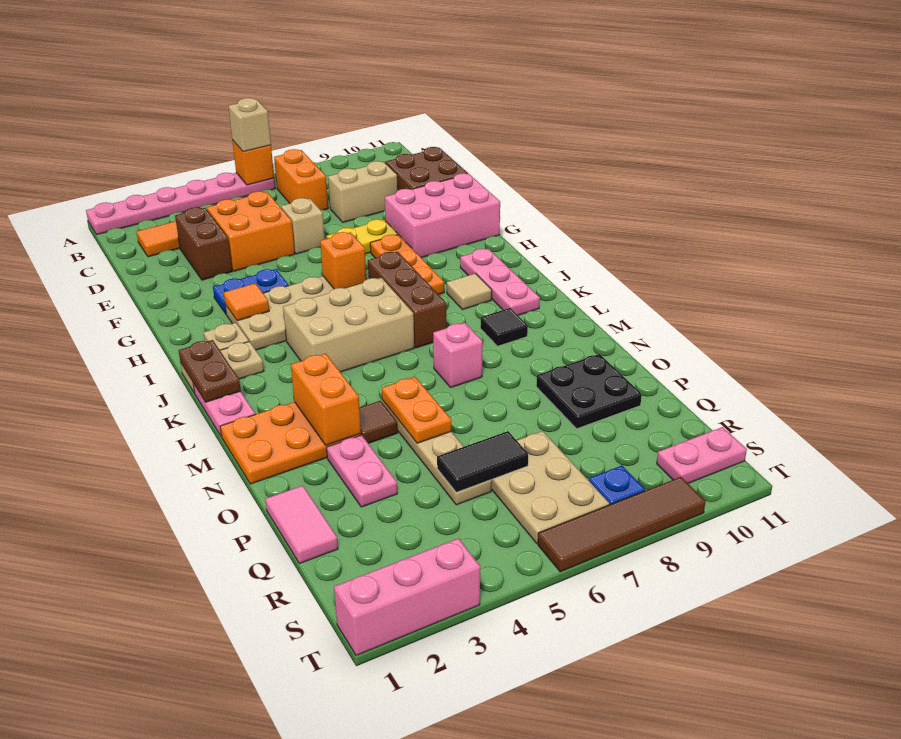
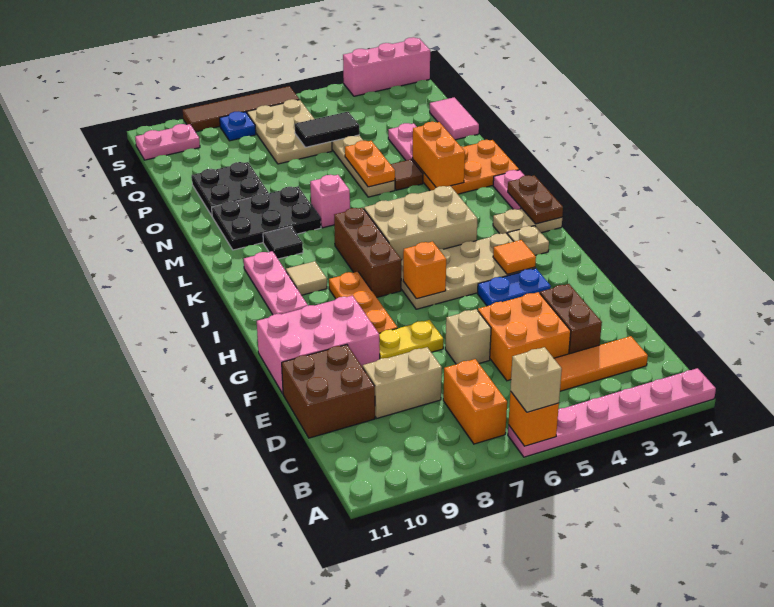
none -> black plate M8:N10 level 1

